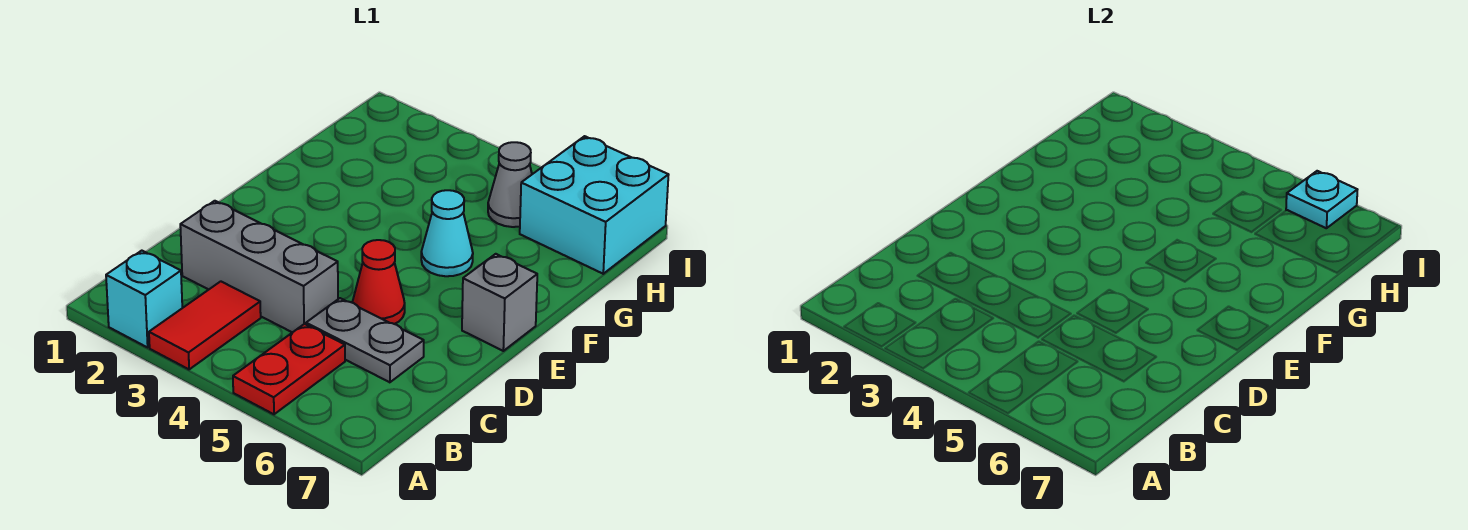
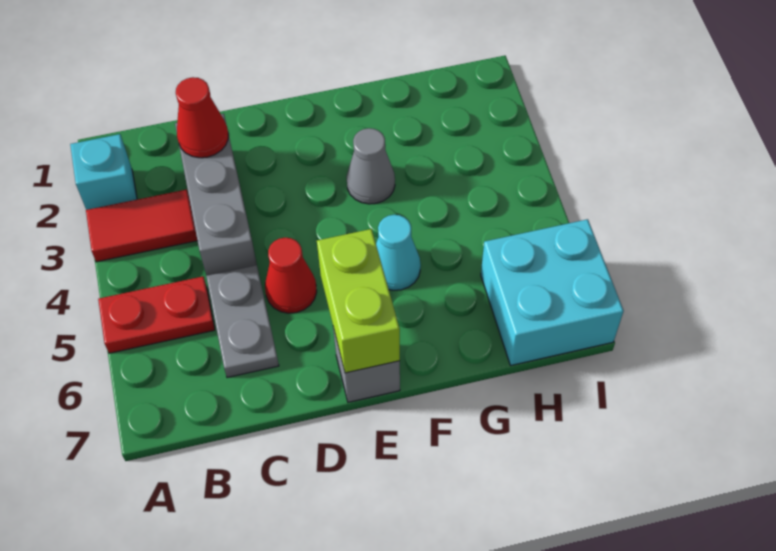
none -> red cone C2 level 2
none -> lime brick E6:E7 level 2
grey cone H5 level 1 -> grey cone F3 level 1
cyan plate I6 level 2 -> none

